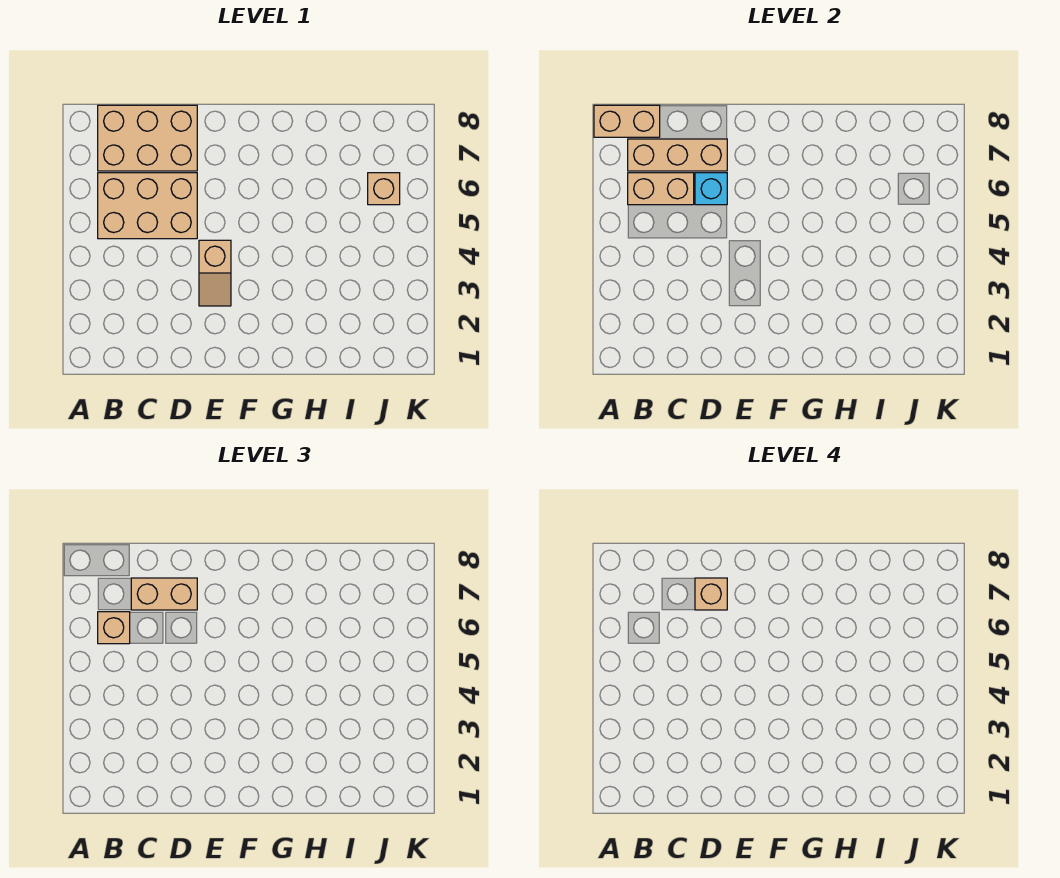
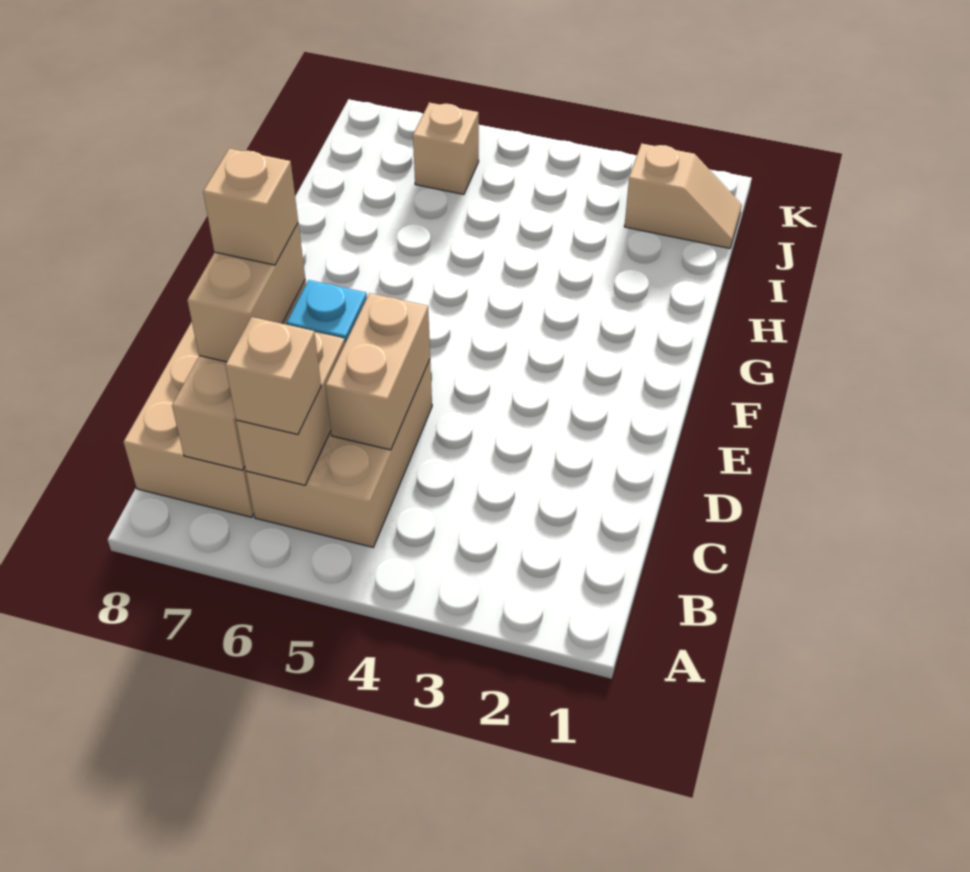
tan brick A8:B8 level 2 -> tan brick C5:D5 level 2
tan slope E3:E4 level 1 top 4 -> tan slope J1:J2 level 1 top 2

